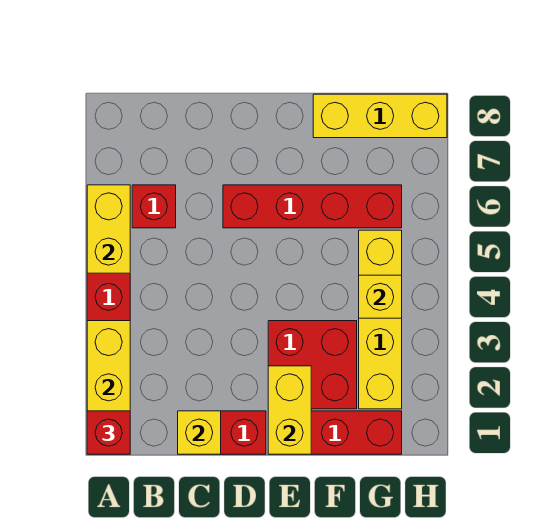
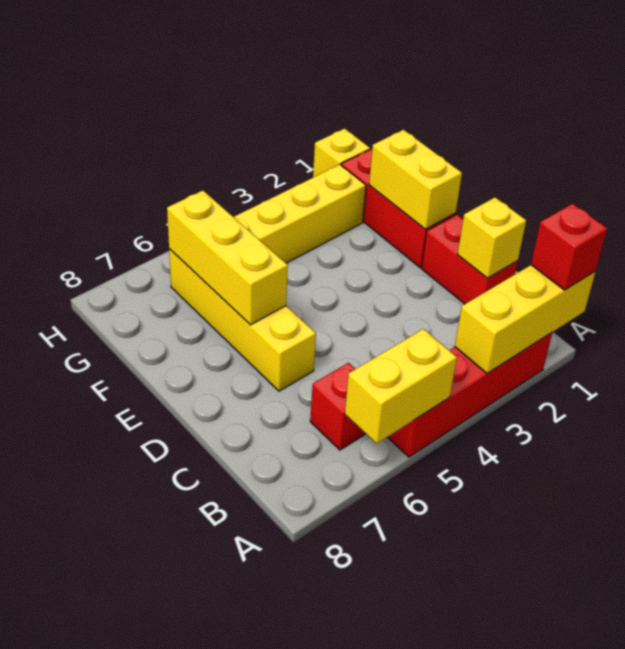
red brick D6:G6 level 1 -> yellow brick D6:G6 level 1
yellow brick E1:E2 level 2 -> yellow brick E1:F1 level 2
red brick E2:F3 level 1 -> none
yellow brick F8:H8 level 1 -> yellow brick E6:G6 level 2
yellow brick G4 level 2 -> yellow brick H1 level 1

